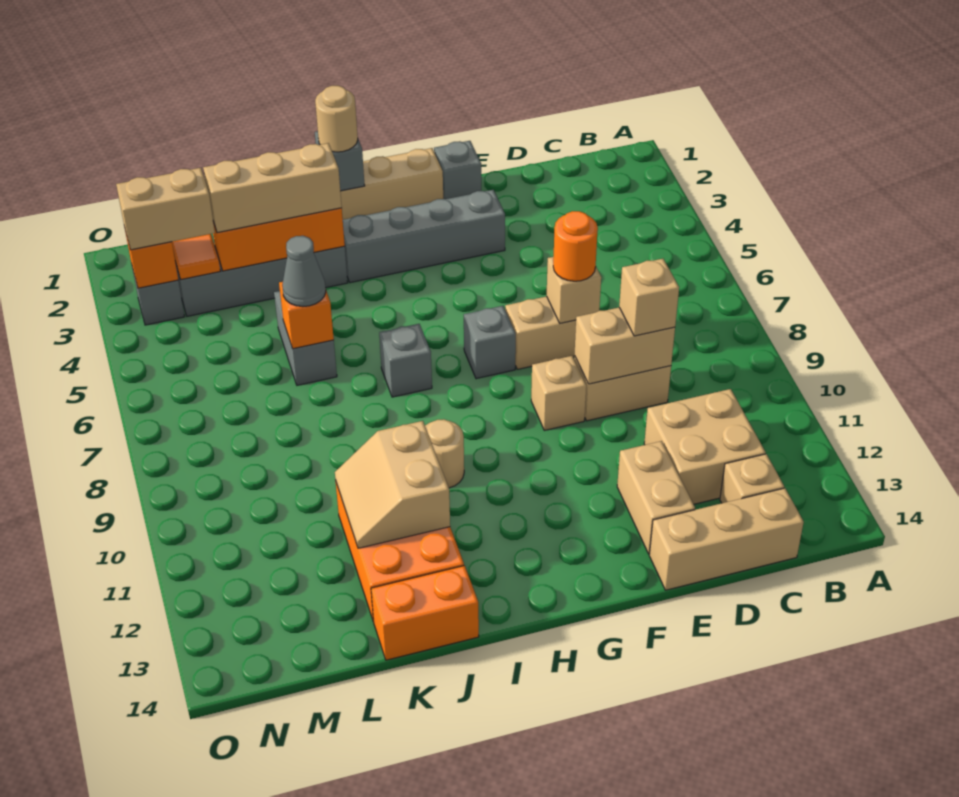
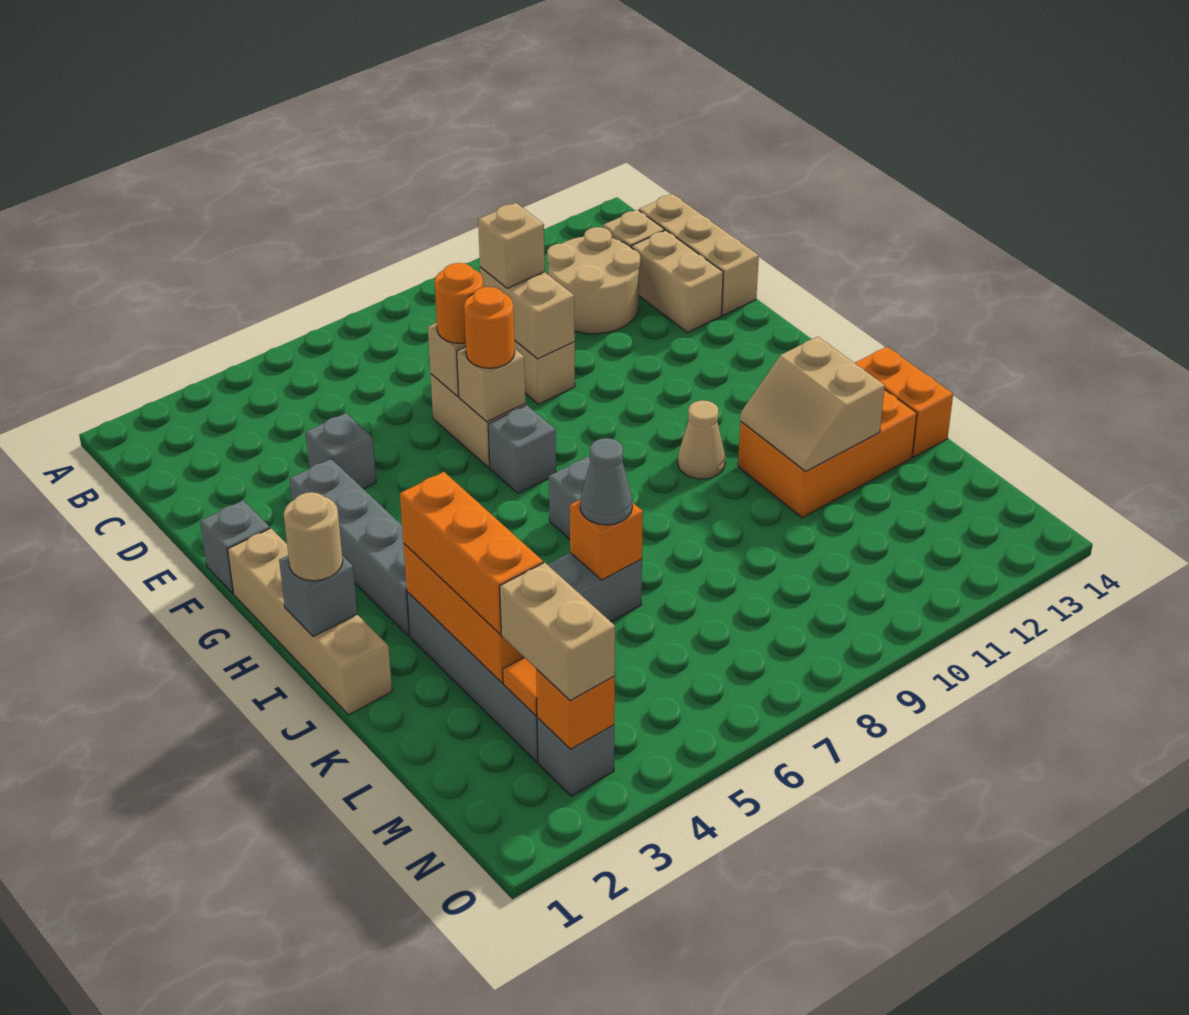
tan brick C11:D12 level 1 -> tan round brick C11:D12 level 1
none -> grey brick E4 level 1
tan brick E12:E13 level 1 -> tan brick D13:E13 level 1
none -> orange round brick F7 level 3
tan brick F9 level 1 -> tan brick F7 level 2
tan round brick I10 level 1 -> tan cone I10 level 1
tan brick J3:L3 level 3 -> orange brick J3:L3 level 3
tan slope J11:K12 level 2 top J -> tan slope J11:K12 level 2 top 12

